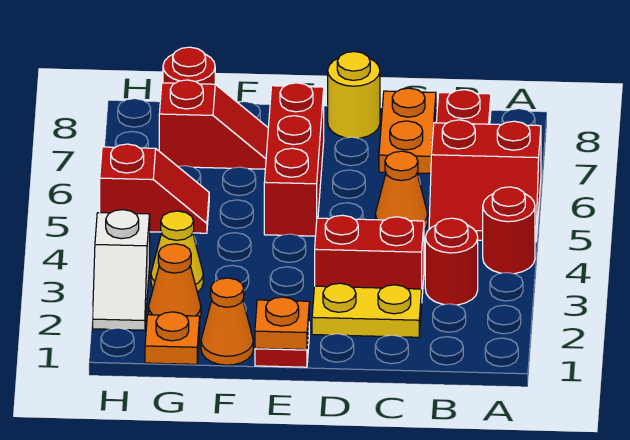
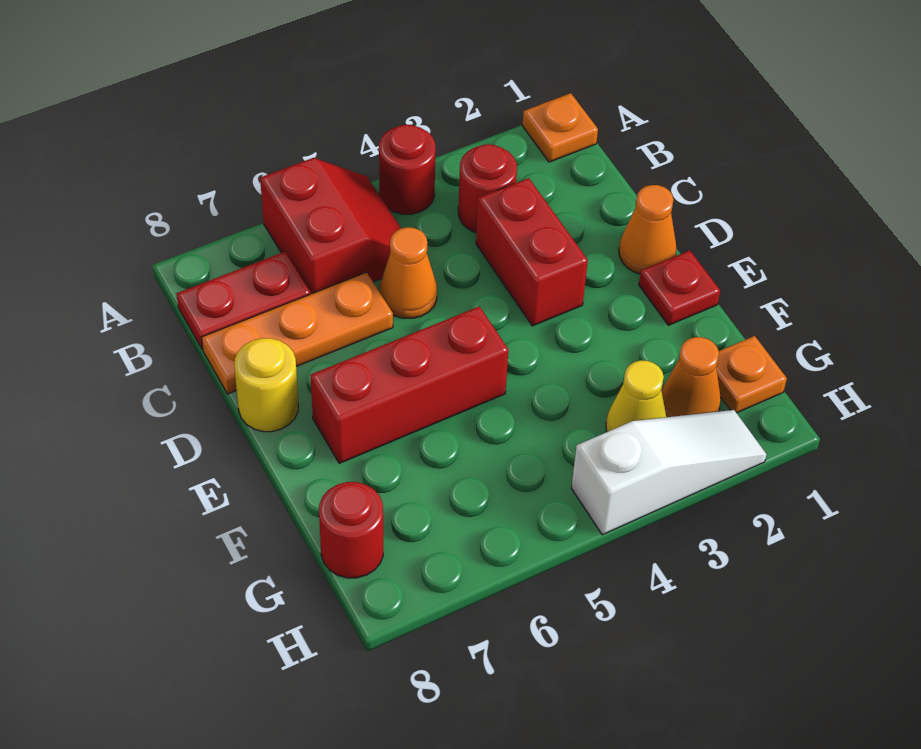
yellow plate C2:D2 level 1 -> none
orange plate C7:C8 level 1 -> orange plate C6:C8 level 1
orange plate E1 level 2 -> orange plate A1 level 1
orange cone F1 level 1 -> orange cone D1 level 1
red slope F7:G7 level 1 top G -> none
red slope G5:H5 level 1 top H -> none
white slope H2:H3 level 1 top 3 -> white slope H2:H4 level 1 top 4

